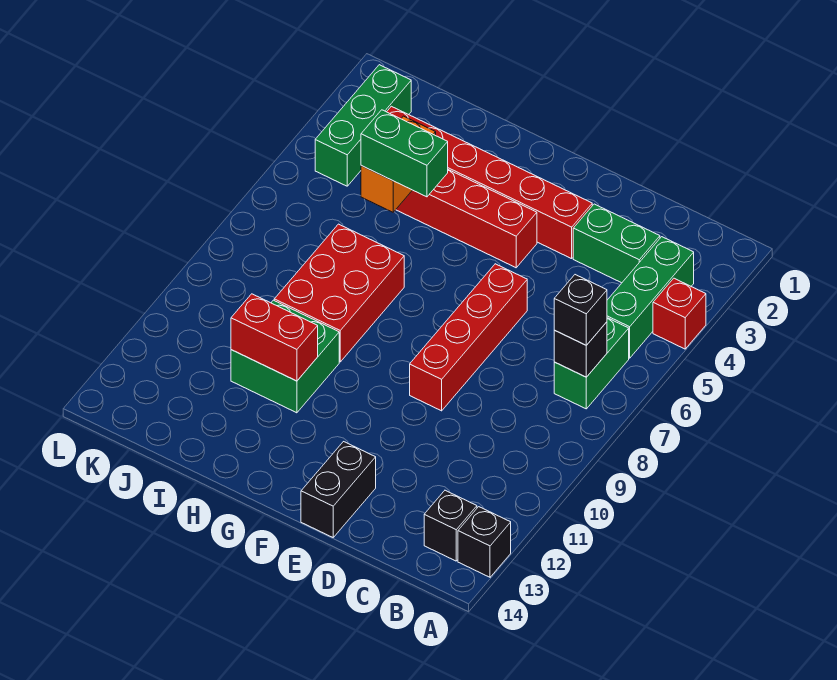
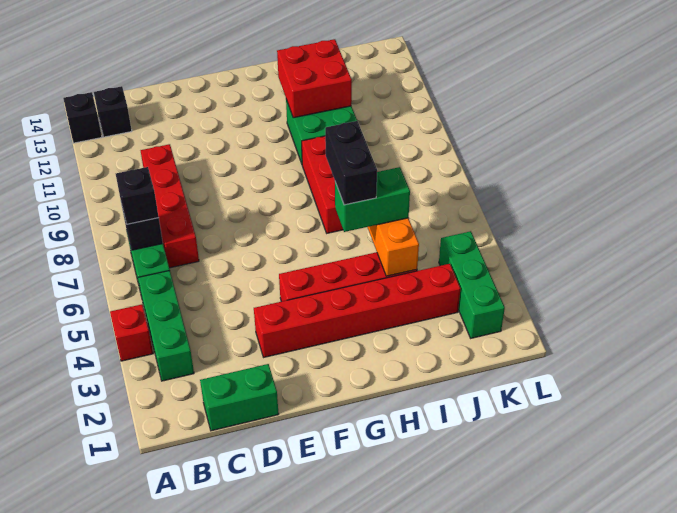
green brick C3:D3 level 1 -> green brick C1:D1 level 1
red brick E6:E9 level 1 -> red brick C7:C10 level 1
black brick E13:E14 level 1 -> black brick H5:H6 level 4
red brick H11:I11 level 2 -> red brick H11:I12 level 2

